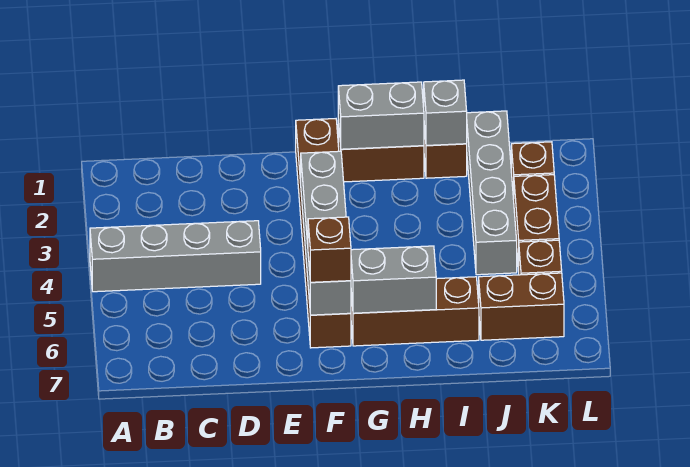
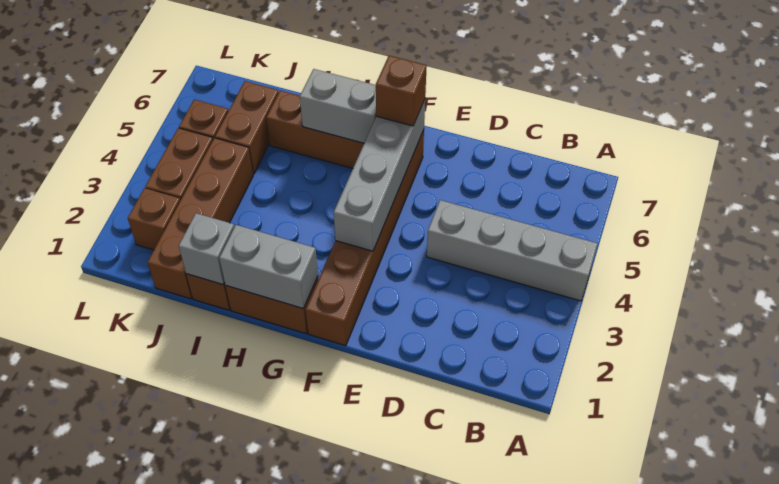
grey brick J1:J4 level 1 -> brown brick J1:J4 level 1
brown brick J6:K6 level 1 -> brown brick J5:J6 level 1

